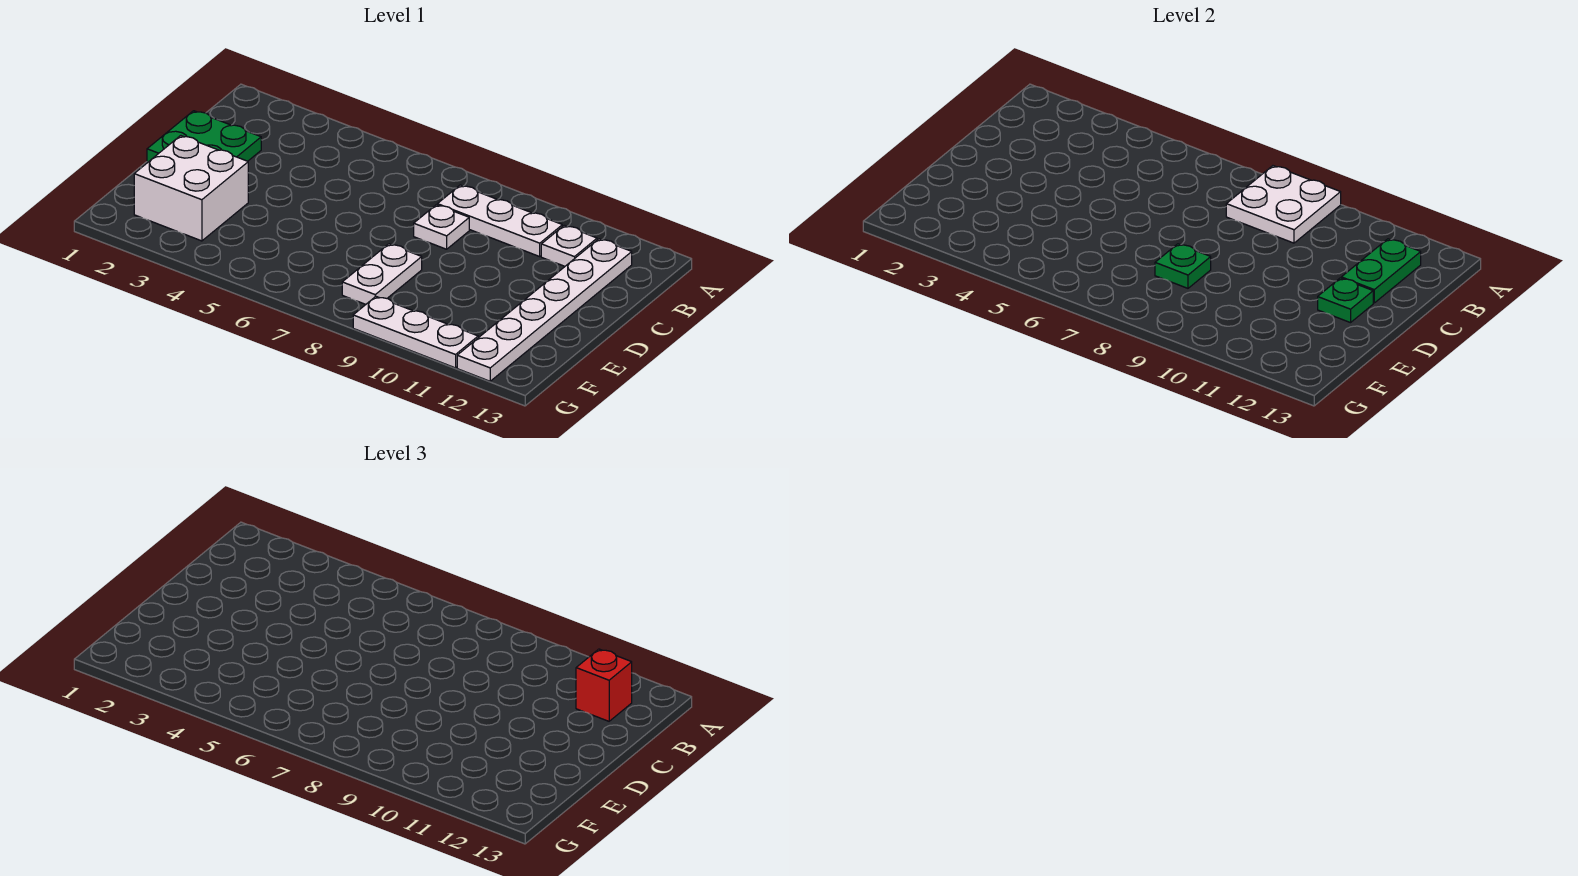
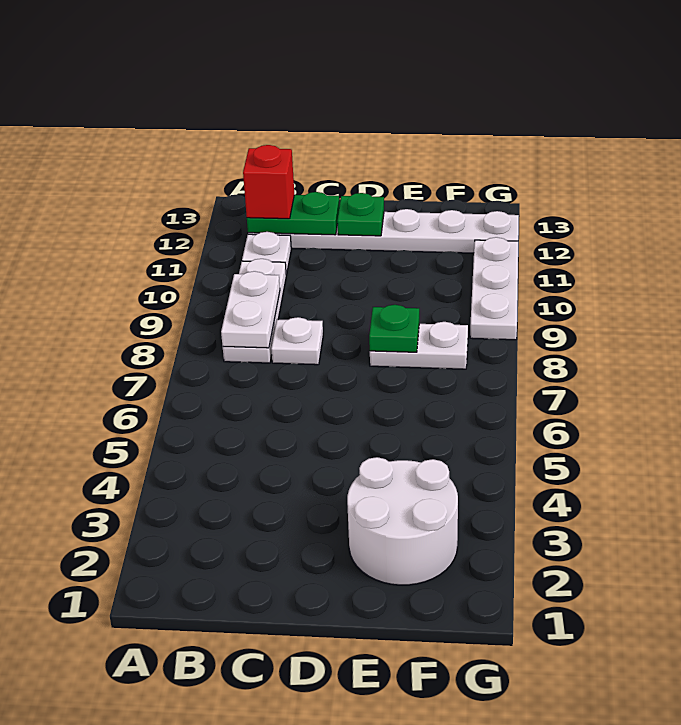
white plate A8:B9 level 2 -> white plate B8:B9 level 2
green plate C1:D2 level 1 -> none
white brick E2:F3 level 1 -> white round brick E2:F3 level 1

